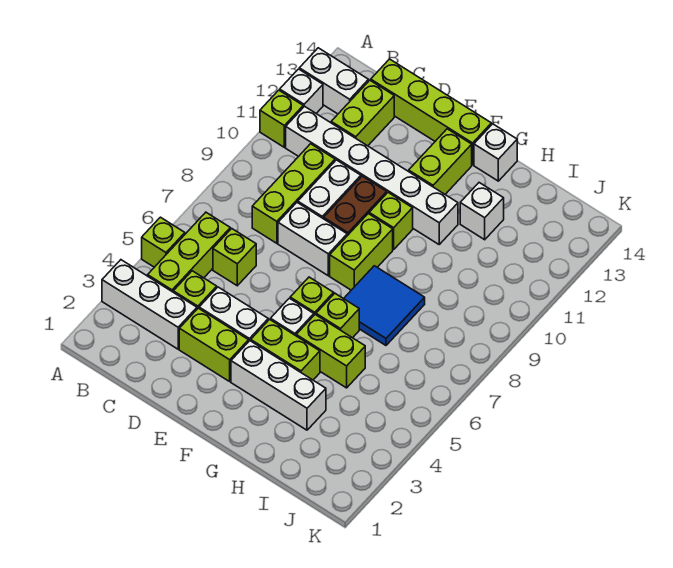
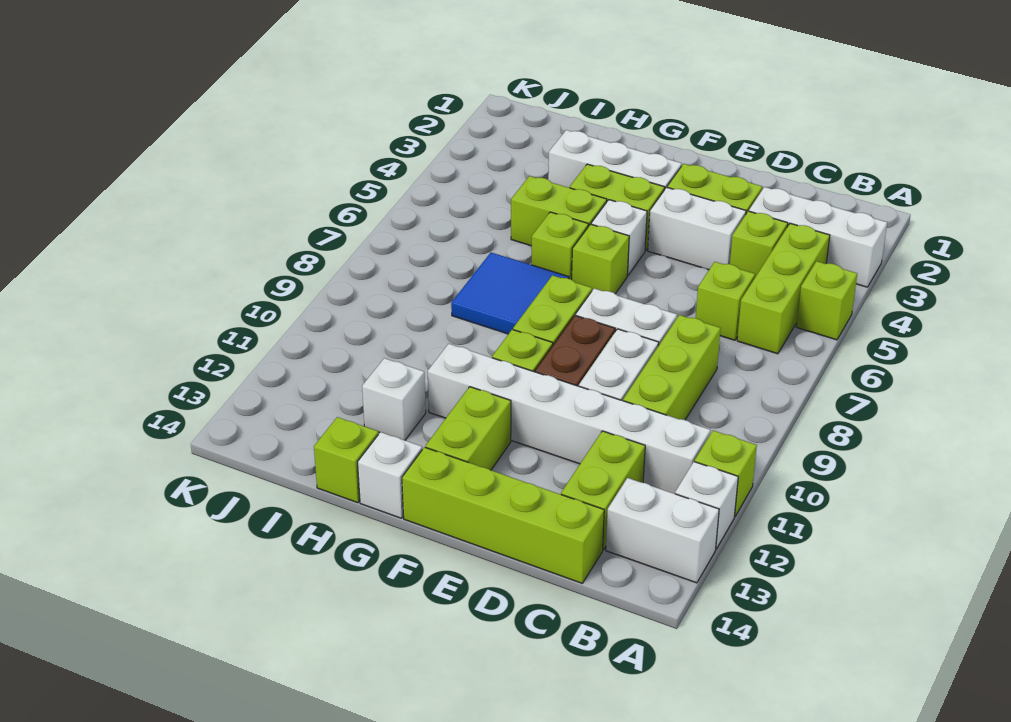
none -> lime brick H14 level 1

